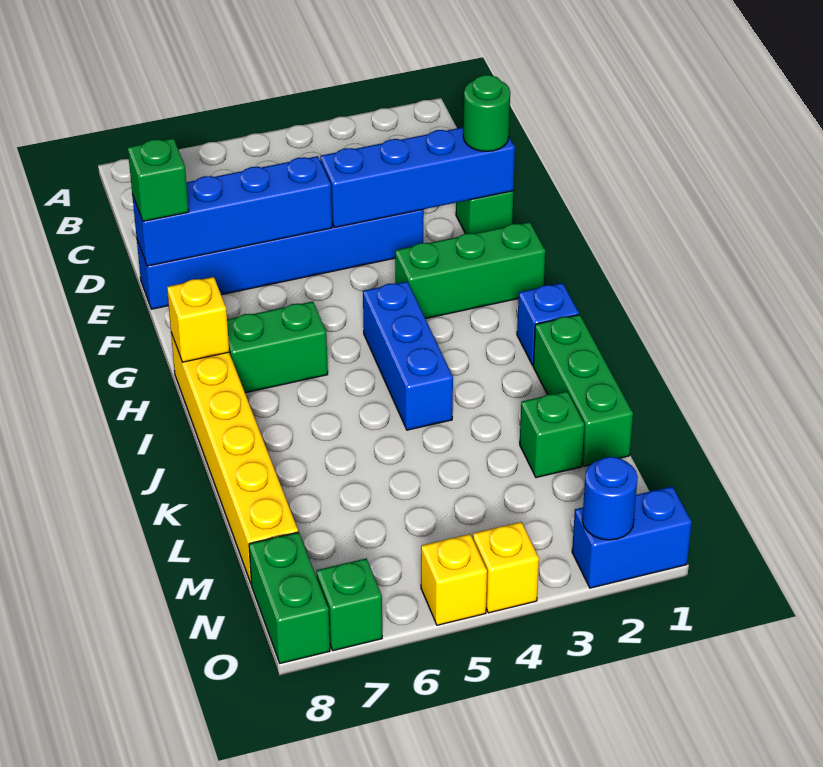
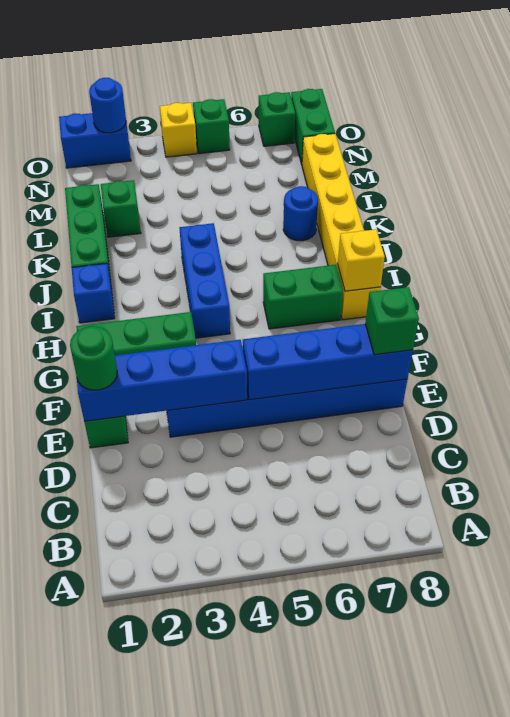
none -> blue round brick K7 level 1
yellow brick O5 level 1 -> green brick O5 level 1

